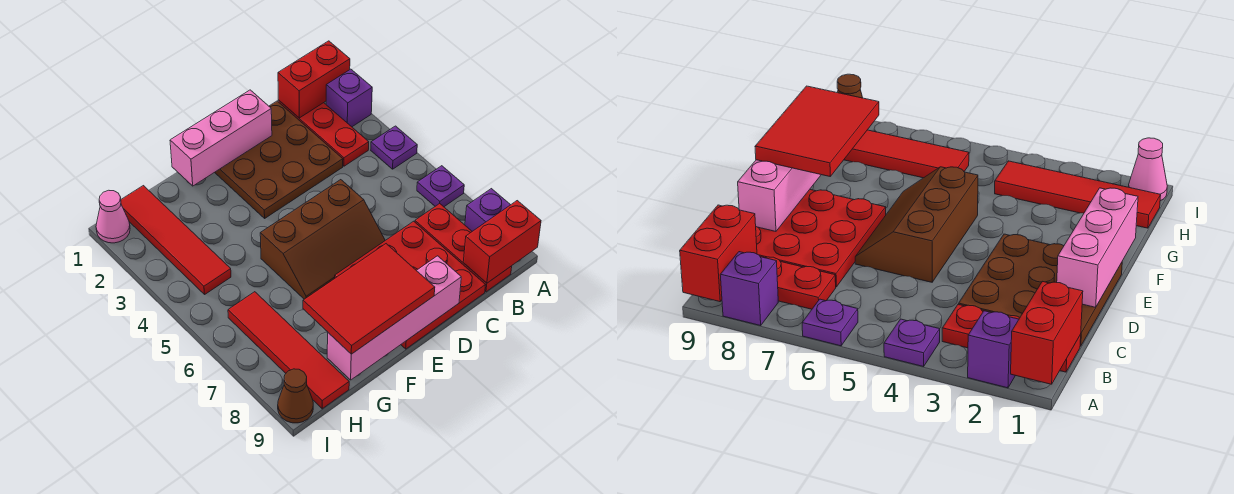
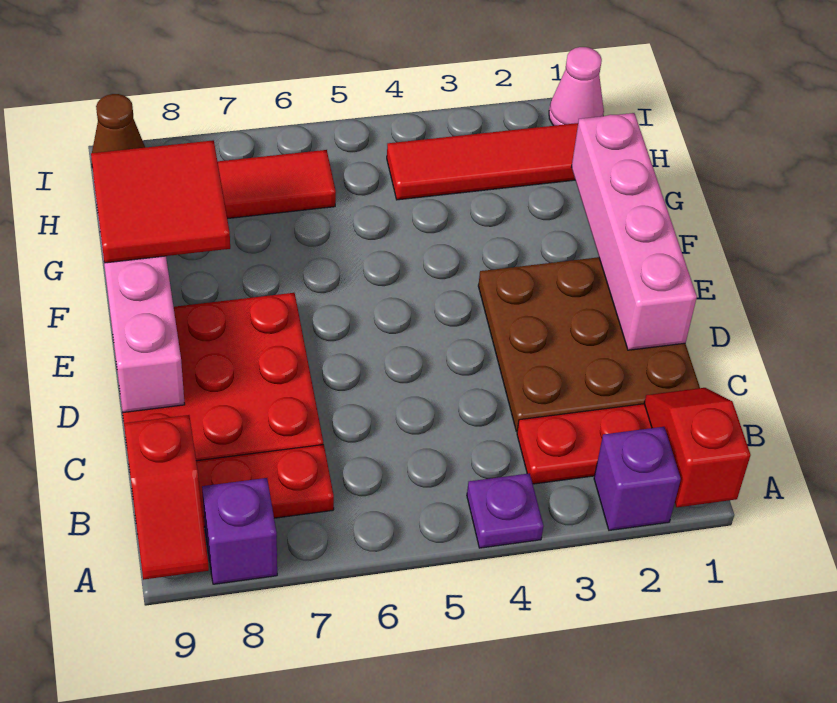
red brick A1:B1 level 2 -> red slope A1:B1 level 2 top A
purple plate A6 level 1 -> none
red brick A9:B9 level 2 -> red slope A9:B9 level 2 top B
pink brick D1:F1 level 2 -> pink brick D1:G1 level 2
brown slope D5:F6 level 1 top 5 -> none
red tile E8:G9 level 3 -> red tile F8:G9 level 3

